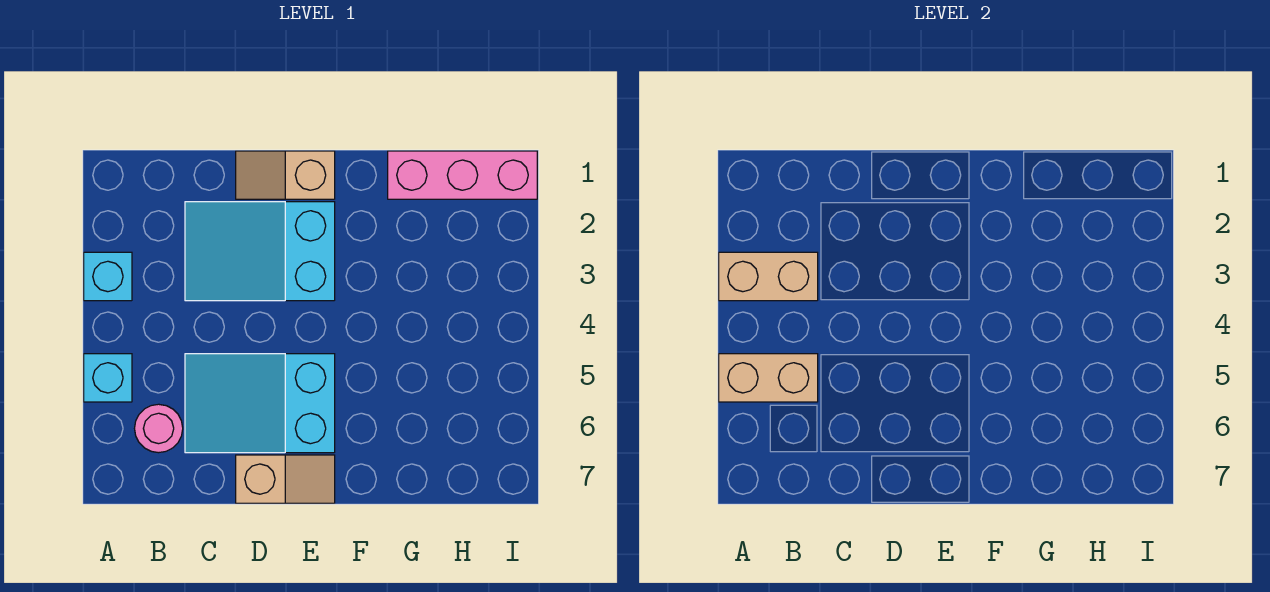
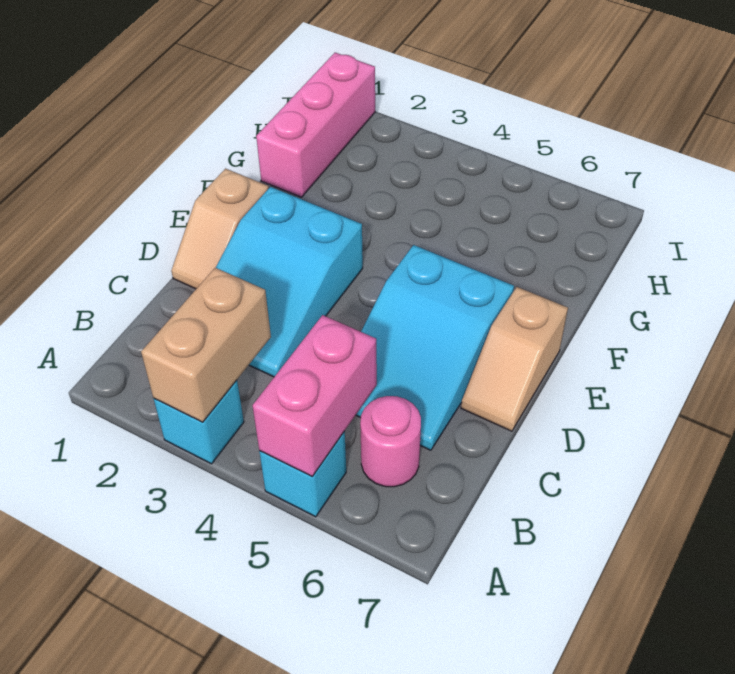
tan brick A5:B5 level 2 -> pink brick A5:B5 level 2
tan slope D7:E7 level 1 top D -> tan slope D7:E7 level 1 top E

